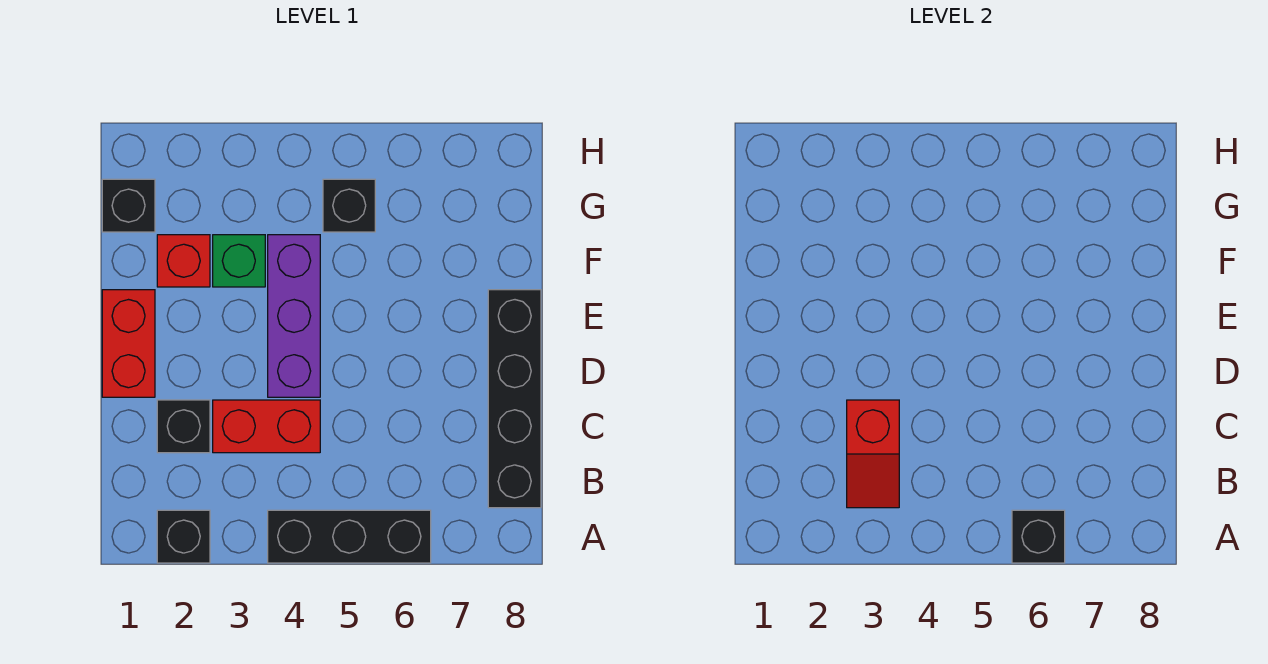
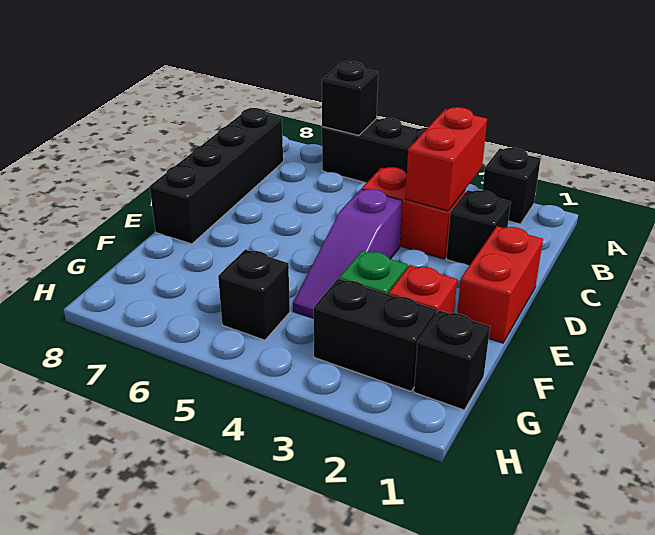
red slope B3:C3 level 2 top C -> red brick B3:C3 level 2
purple brick D4:F4 level 1 -> purple slope D4:F4 level 1 top D
none -> black brick G2:G3 level 1

